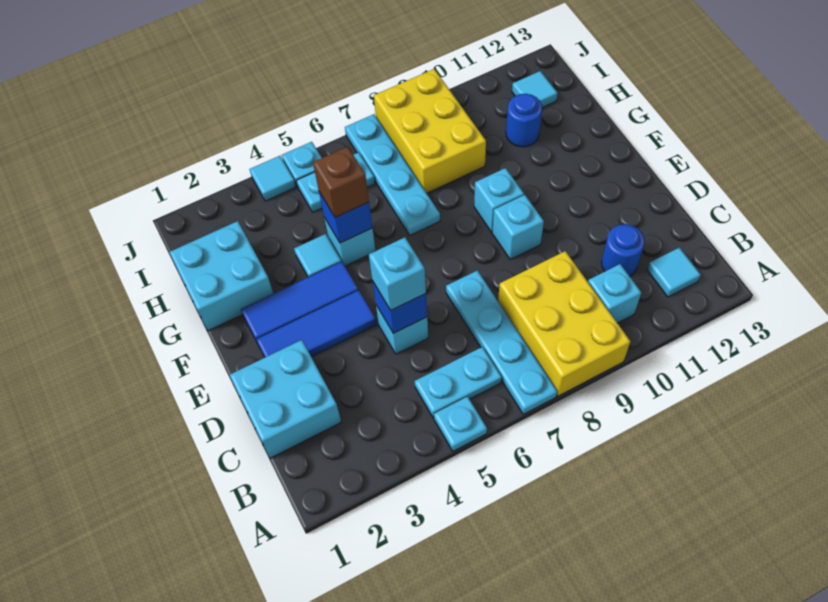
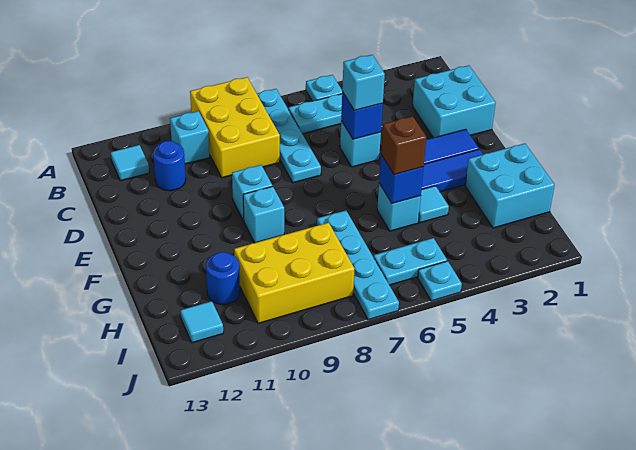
yellow brick H8:J9 level 1 -> yellow brick H8:I10 level 1
cyan tile J4 level 1 -> none

